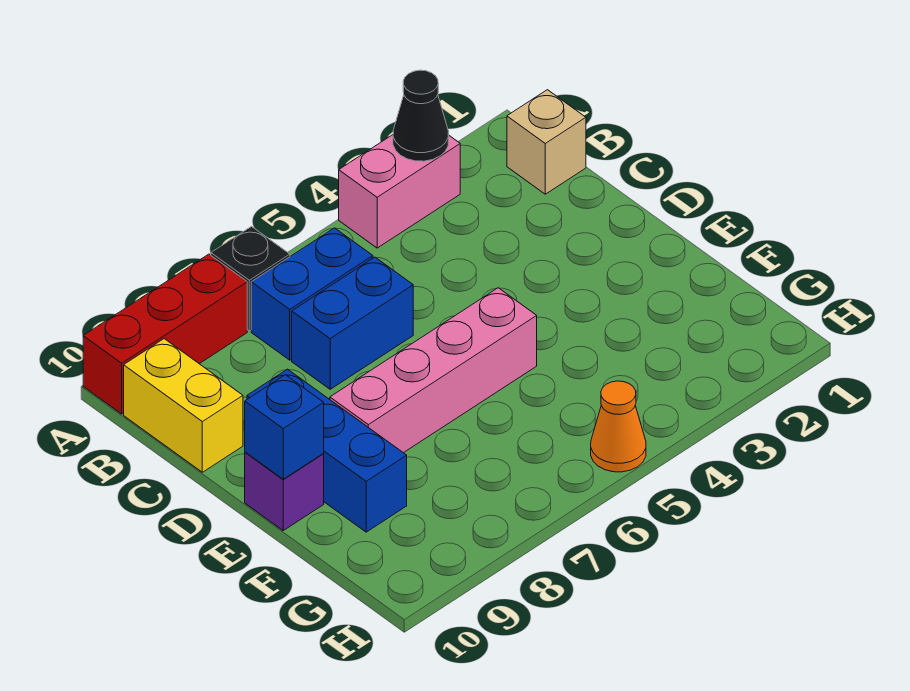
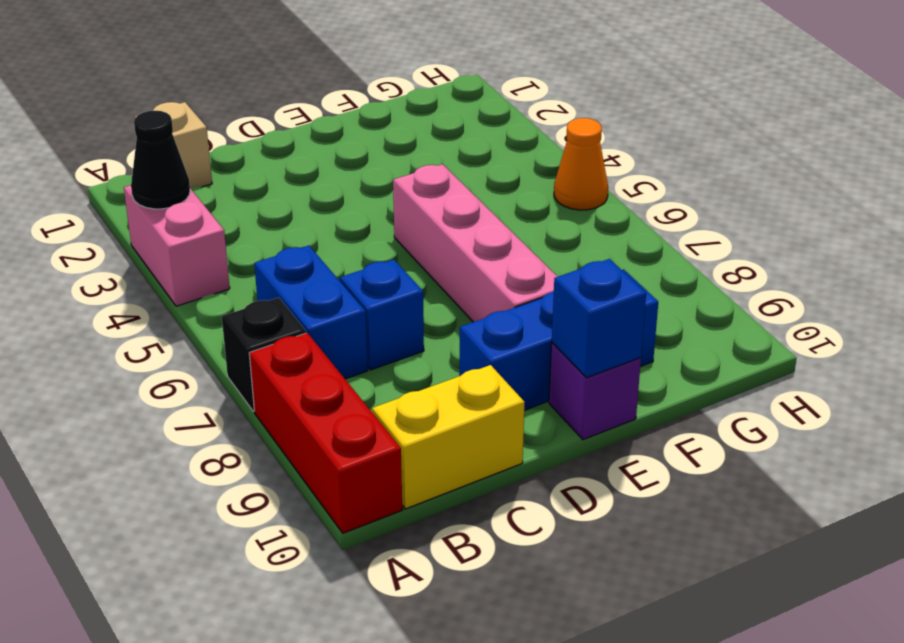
blue brick C6:C7 level 1 -> blue brick C7 level 1

